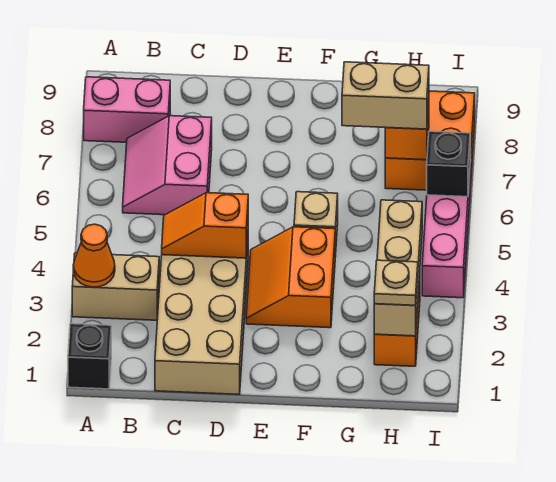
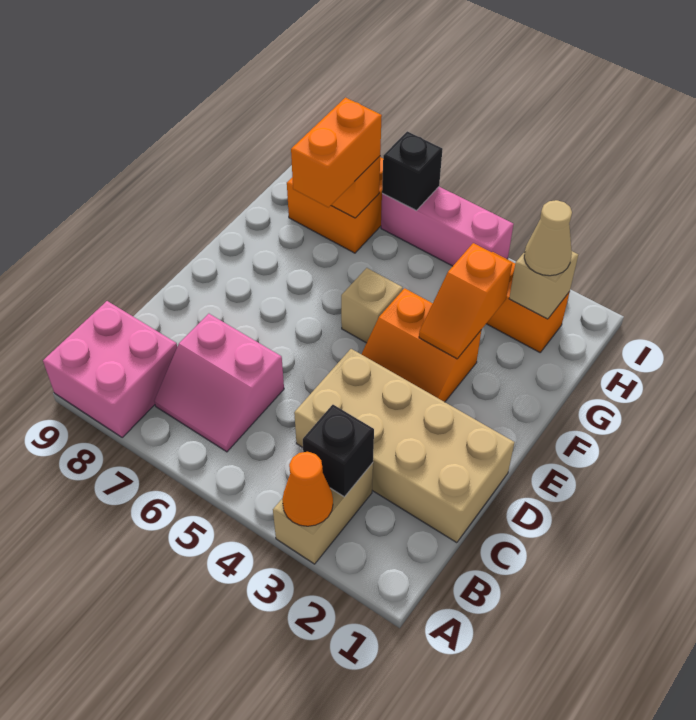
black brick A1 level 1 -> black brick B3 level 2
pink brick A8:B8 level 1 -> pink brick A8:B9 level 1
orange slope C4:D4 level 2 top D -> orange slope F3:G3 level 2 top G
tan brick G7:H7 level 3 -> orange brick G7:H7 level 3
tan brick H2:H4 level 2 -> tan brick H2 level 2
tan plate H2 level 3 -> tan cone H2 level 3

